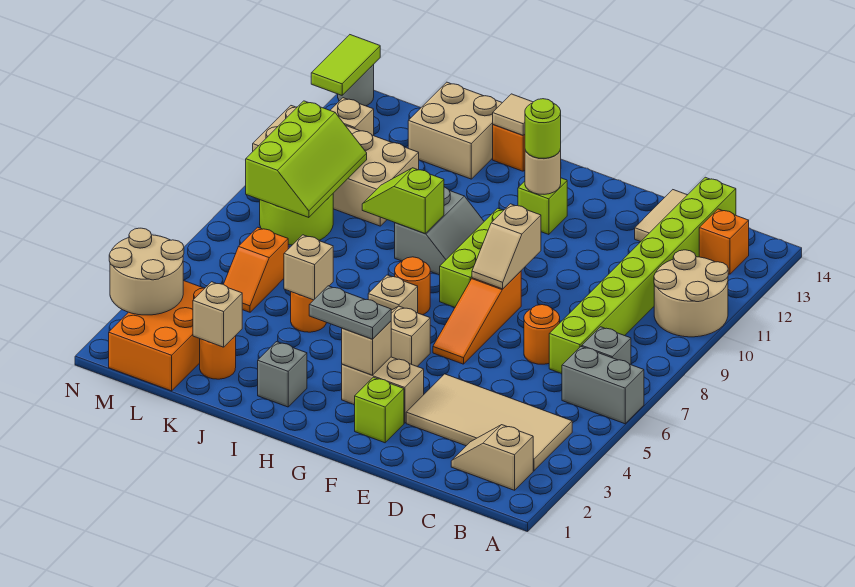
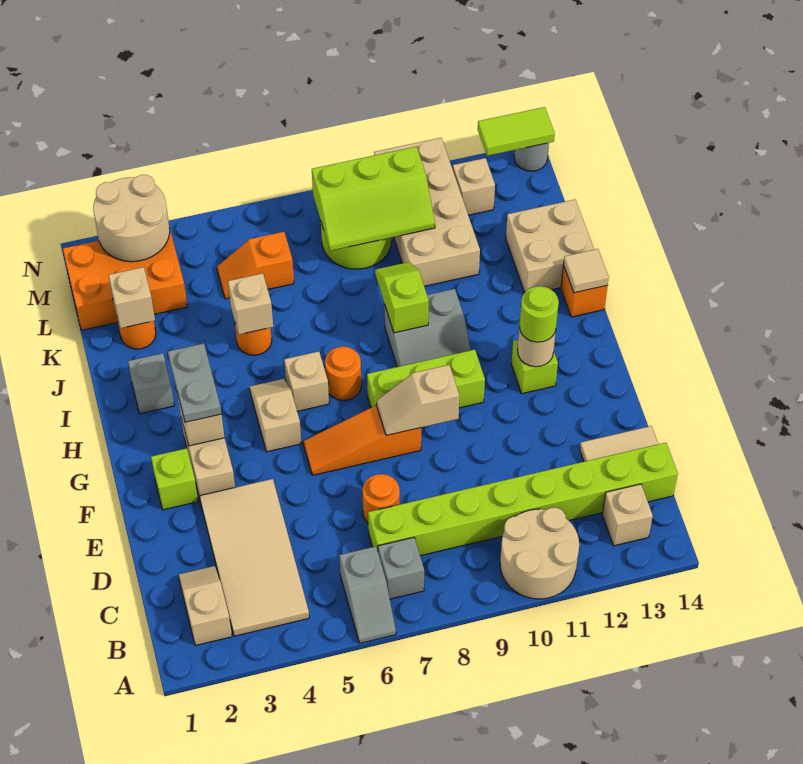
grey brick A6:B6 level 1 -> grey slope A6:B6 level 1 top B
orange brick B13 level 1 -> tan brick B13 level 1

